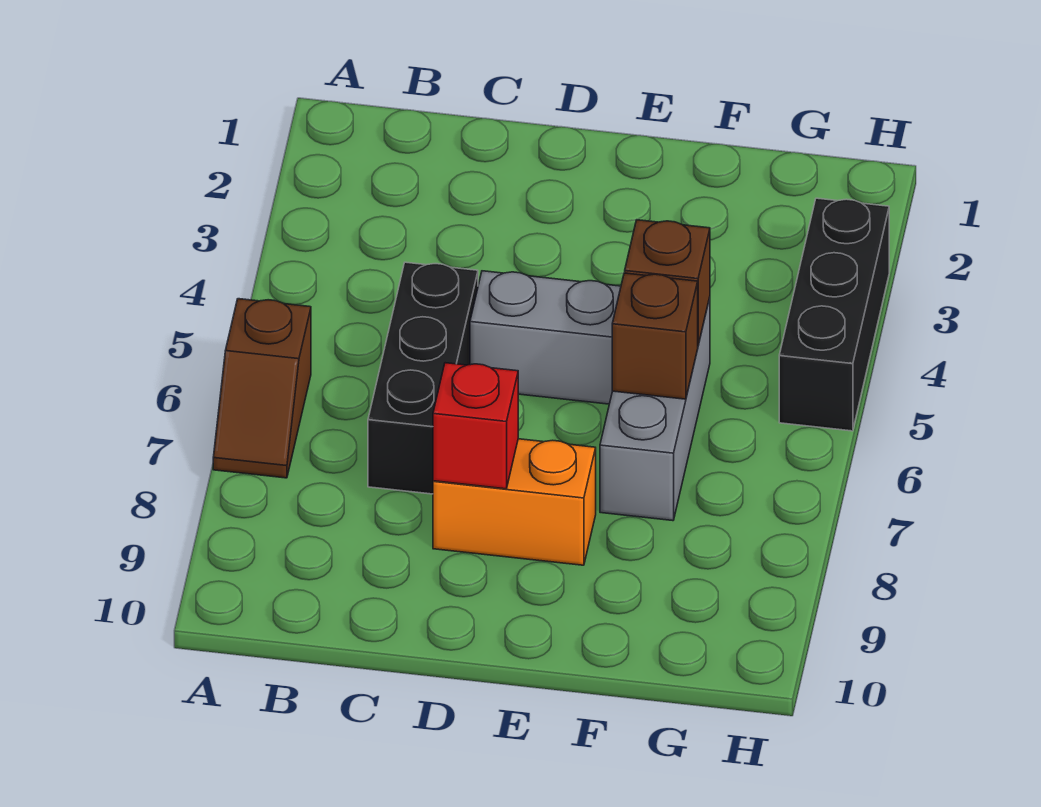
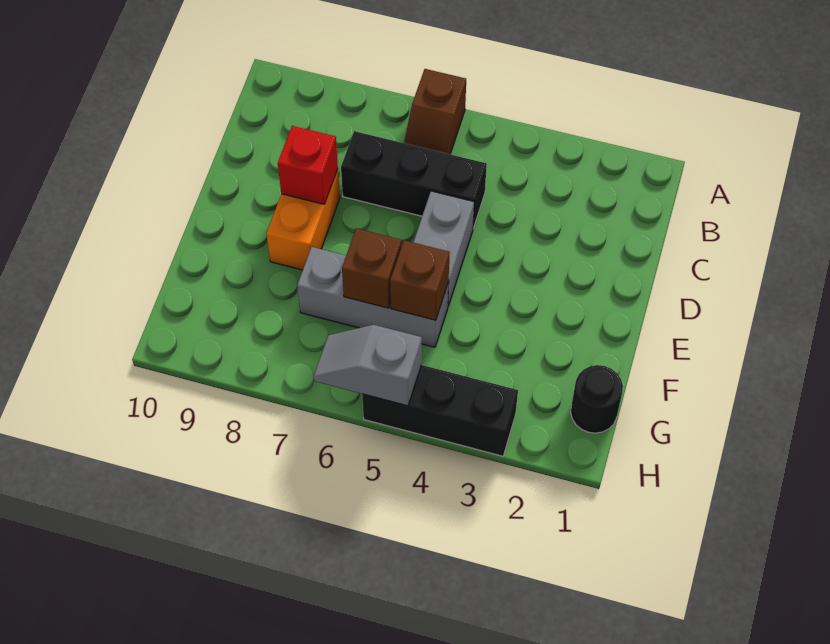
brown slope A6:A7 level 1 top 6 -> brown slope A6:B6 level 1 top A
none -> black round brick G1 level 1
none -> grey slope H5:H6 level 2 top 5

